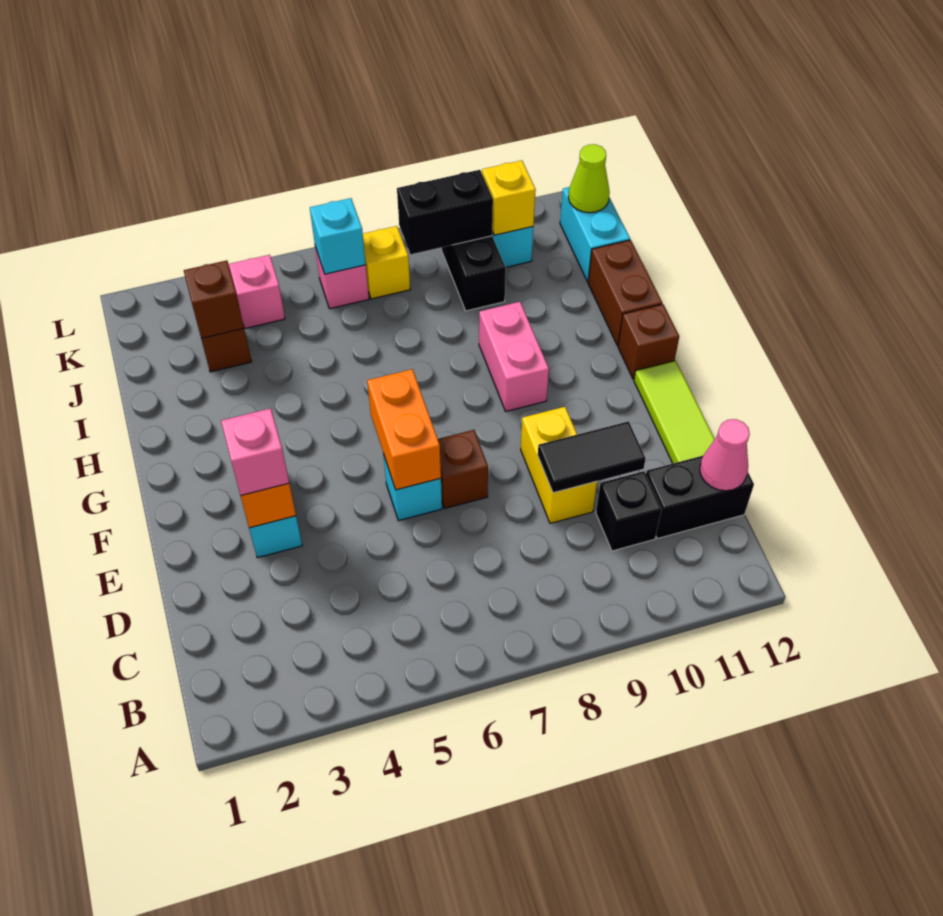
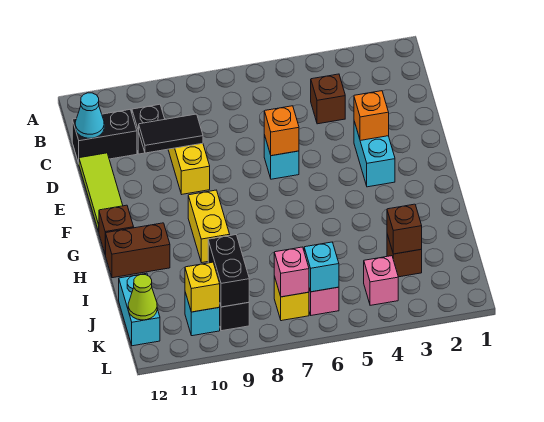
pink cone C12 level 2 -> cyan cone C12 level 2
pink brick E3 level 3 -> pink brick K7 level 2
orange brick E6:F6 level 2 -> orange brick E6 level 2
brown brick E7 level 1 -> brown brick C4 level 1
pink brick G9:H9 level 1 -> yellow brick G9:H9 level 1
brown brick H12:I12 level 1 -> brown brick H11:H12 level 1
black brick K8:K9 level 2 -> black brick J9:K9 level 2

